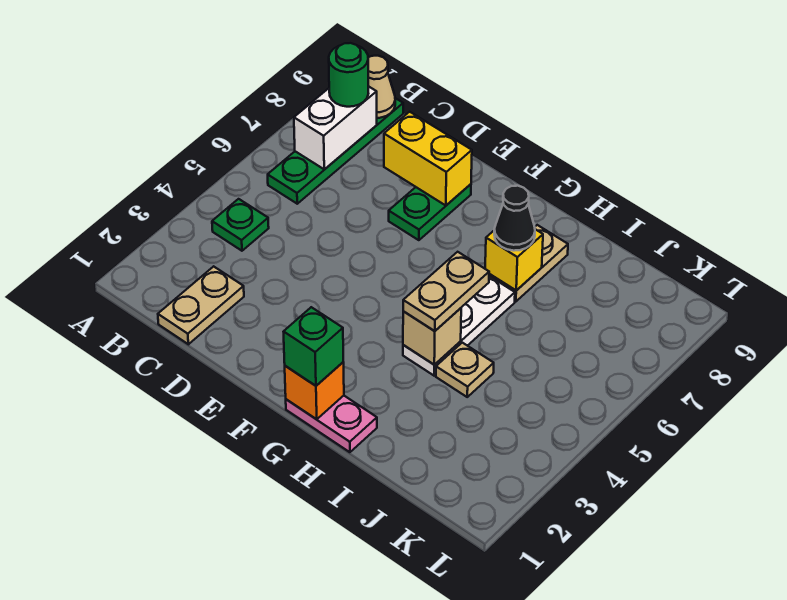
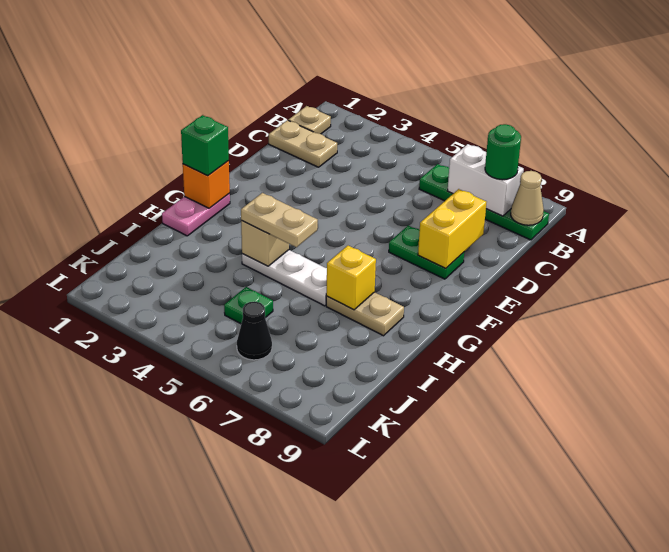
green plate B4 level 1 -> green plate J5 level 1
black cone H7 level 3 -> black cone K6 level 1
tan plate I4 level 1 -> tan plate B1 level 1

